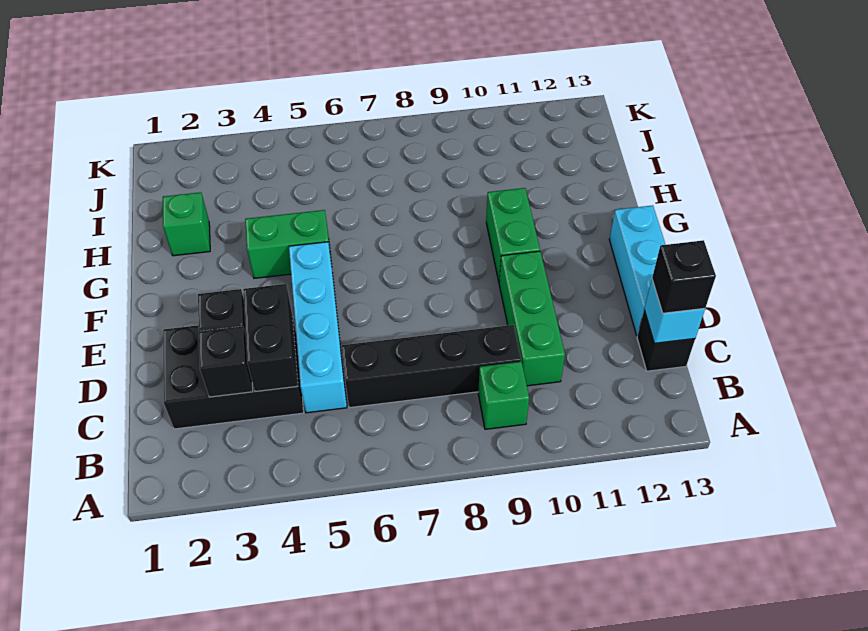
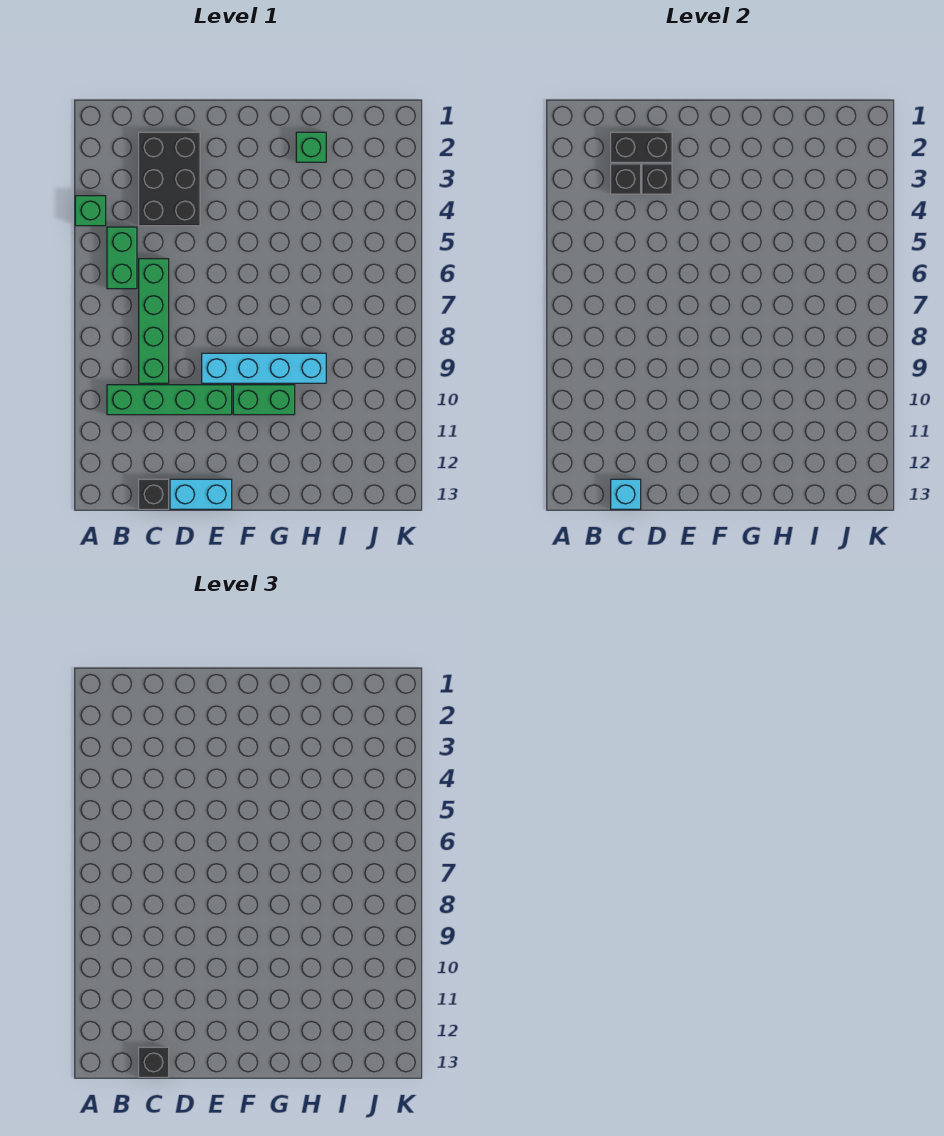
green brick B9 level 1 -> green brick A4 level 1
black brick C4:D4 level 2 -> black brick C2:D2 level 2
cyan brick C5:F5 level 1 -> cyan brick E9:H9 level 1
black brick C6:C9 level 1 -> green brick C6:C9 level 1
green brick C10:E10 level 1 -> green brick B10:E10 level 1
cyan brick D13:F13 level 1 -> cyan brick D13:E13 level 1
green brick G4:G5 level 1 -> green brick B5:B6 level 1

